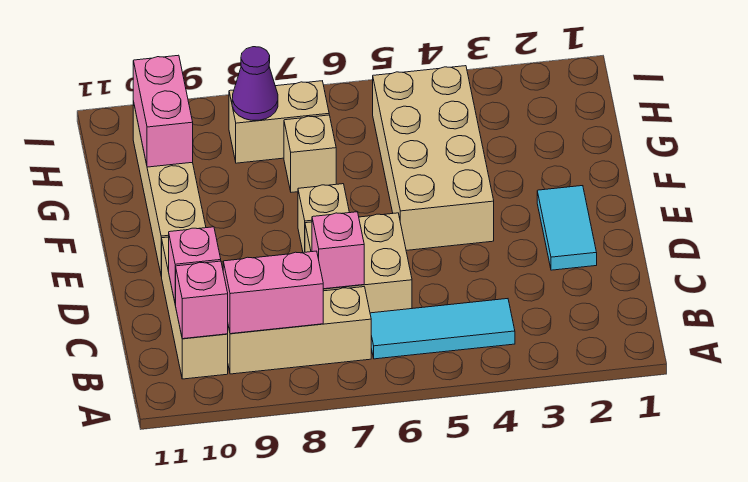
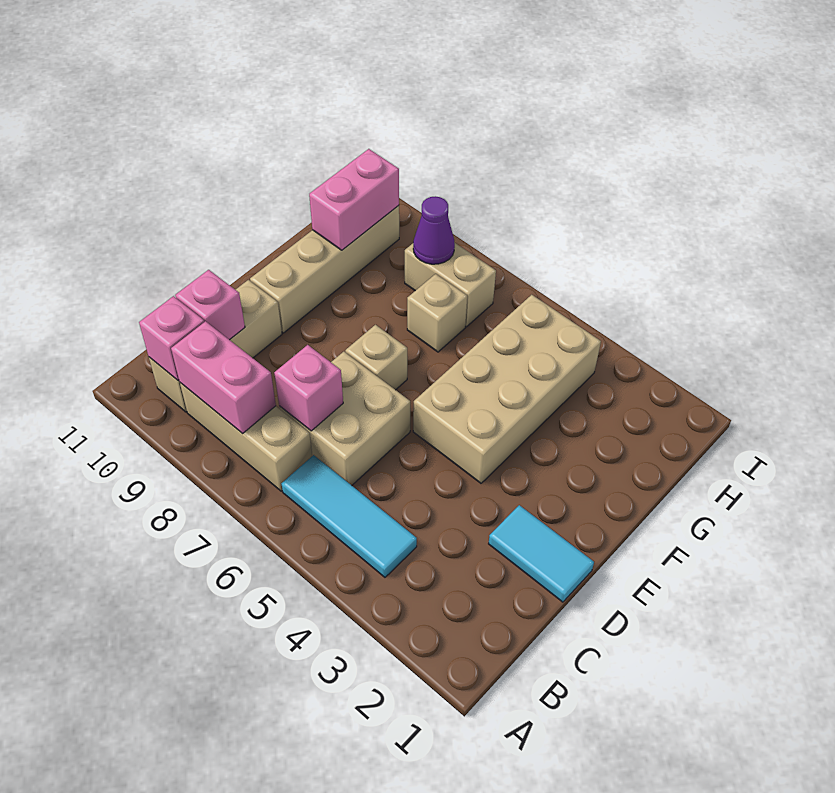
cyan tile D2:E2 level 1 -> cyan tile D1:D2 level 1

